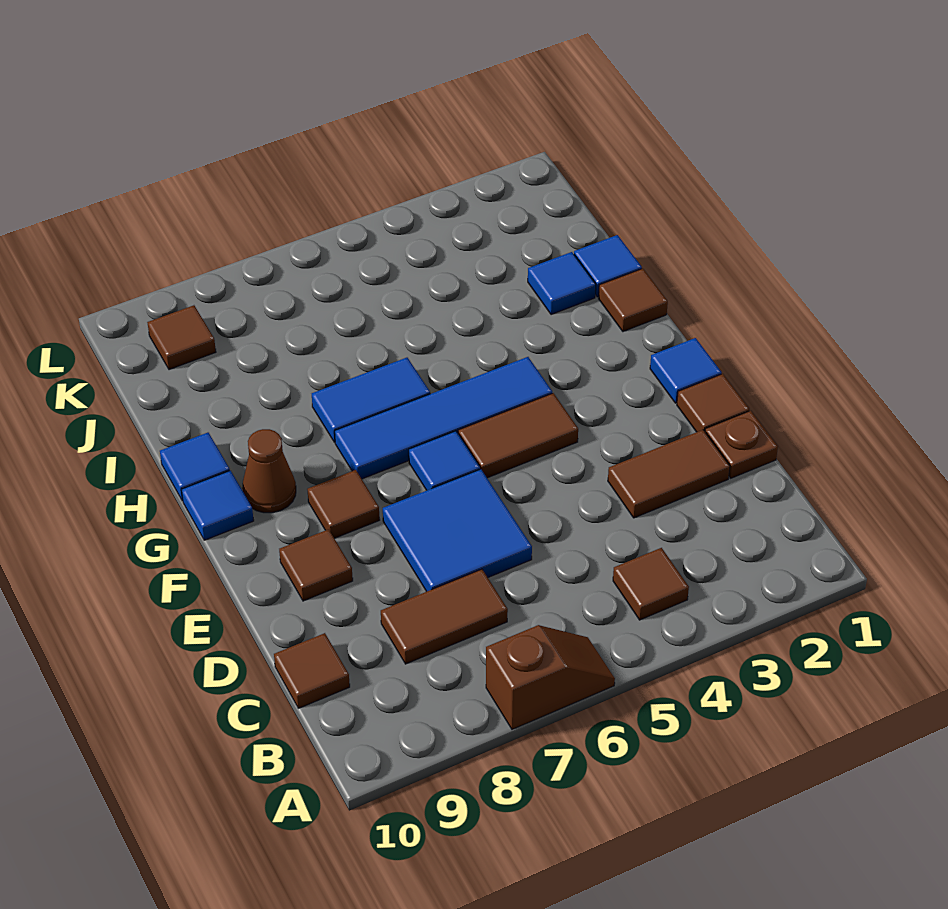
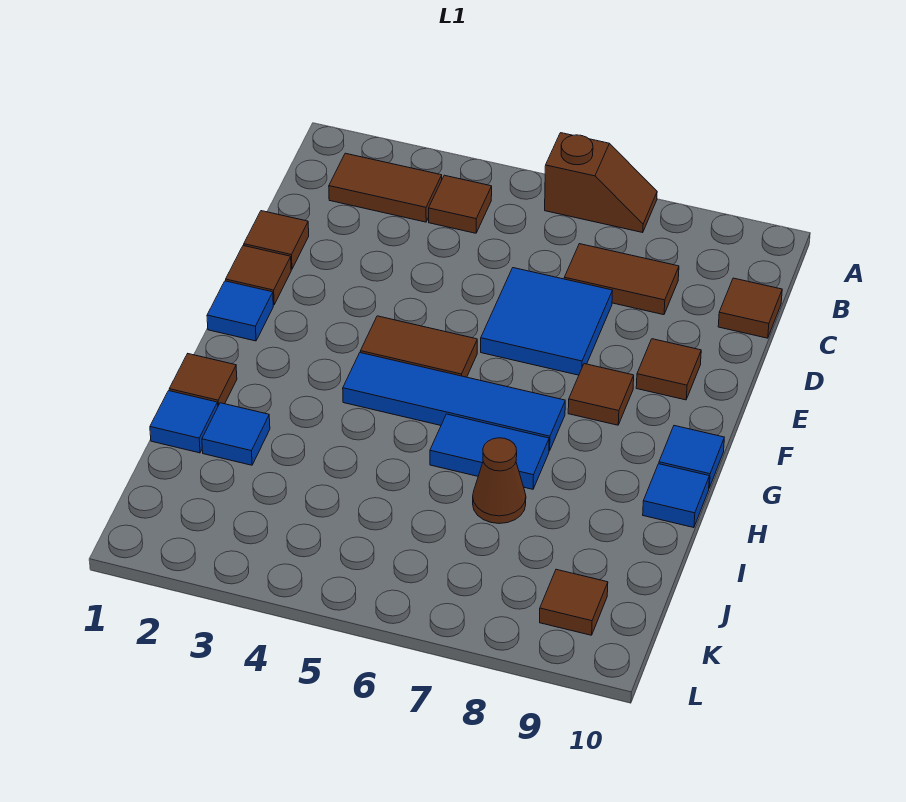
brown slope A6:A7 level 1 top 7 -> brown slope A6:A7 level 1 top 6
brown plate D1 level 1 -> brown tile D1 level 1
brown tile D2:D3 level 1 -> brown tile B2:B3 level 1
blue tile F6 level 1 -> none
brown cone G9 level 1 -> brown cone I7 level 1

